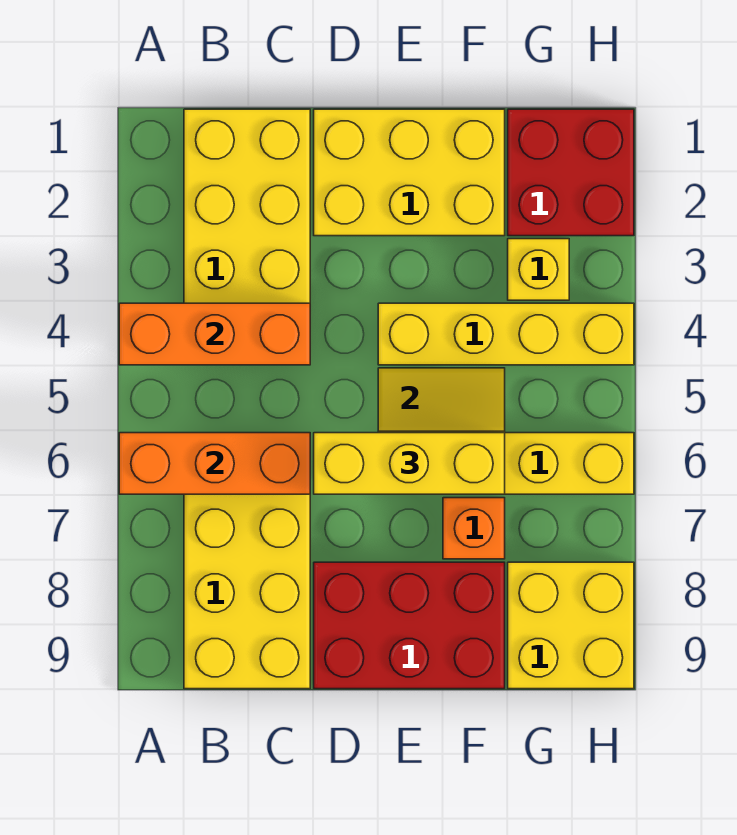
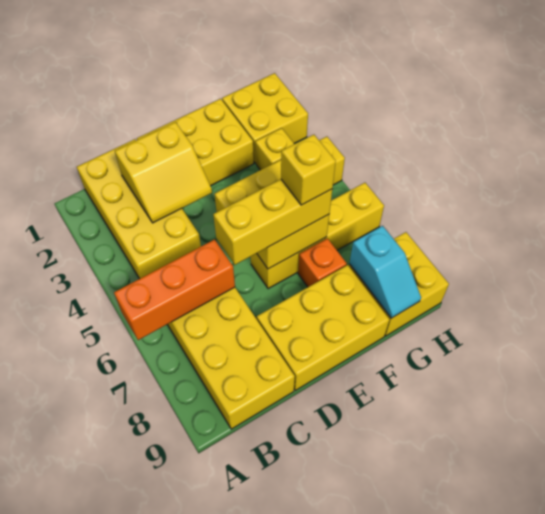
orange brick A4:C4 level 2 -> none
none -> yellow slope C2:D3 level 2 top 2
red brick D8:F9 level 1 -> yellow brick D8:F9 level 1
none -> yellow brick F6 level 4
red brick G1:H2 level 1 -> yellow brick G1:H2 level 1
none -> cyan slope G8:G9 level 2 top 8

